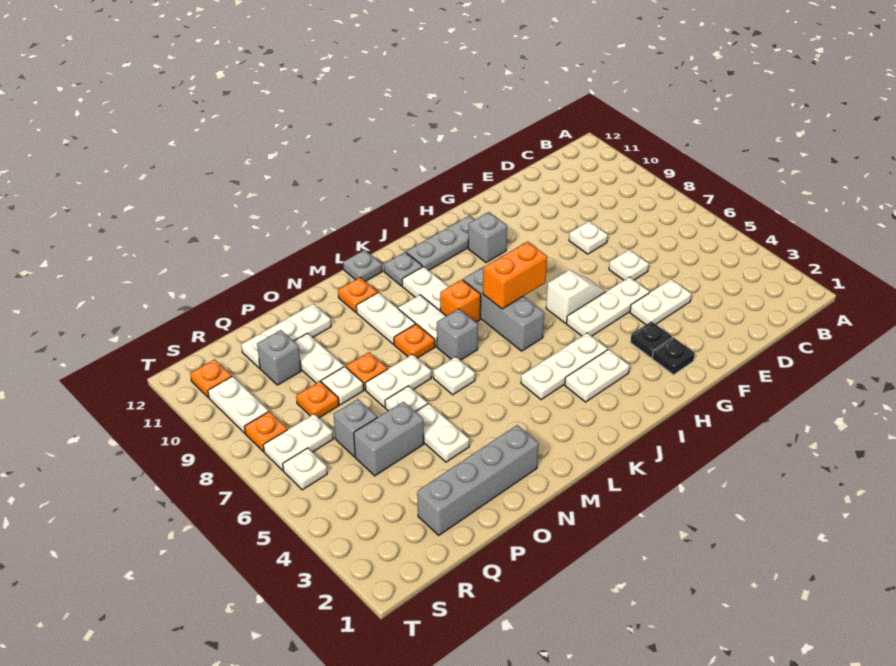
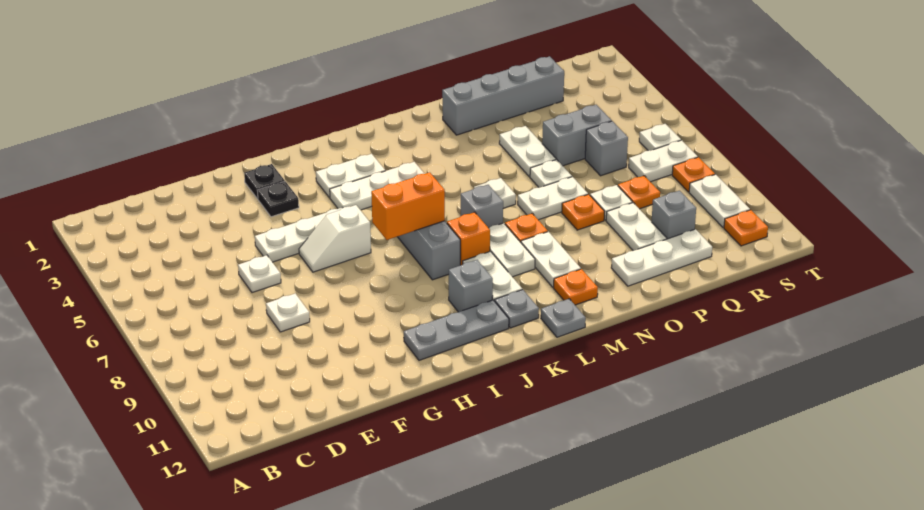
white plate E4:F4 level 1 -> none
grey brick H10 level 1 -> grey brick J10 level 1

